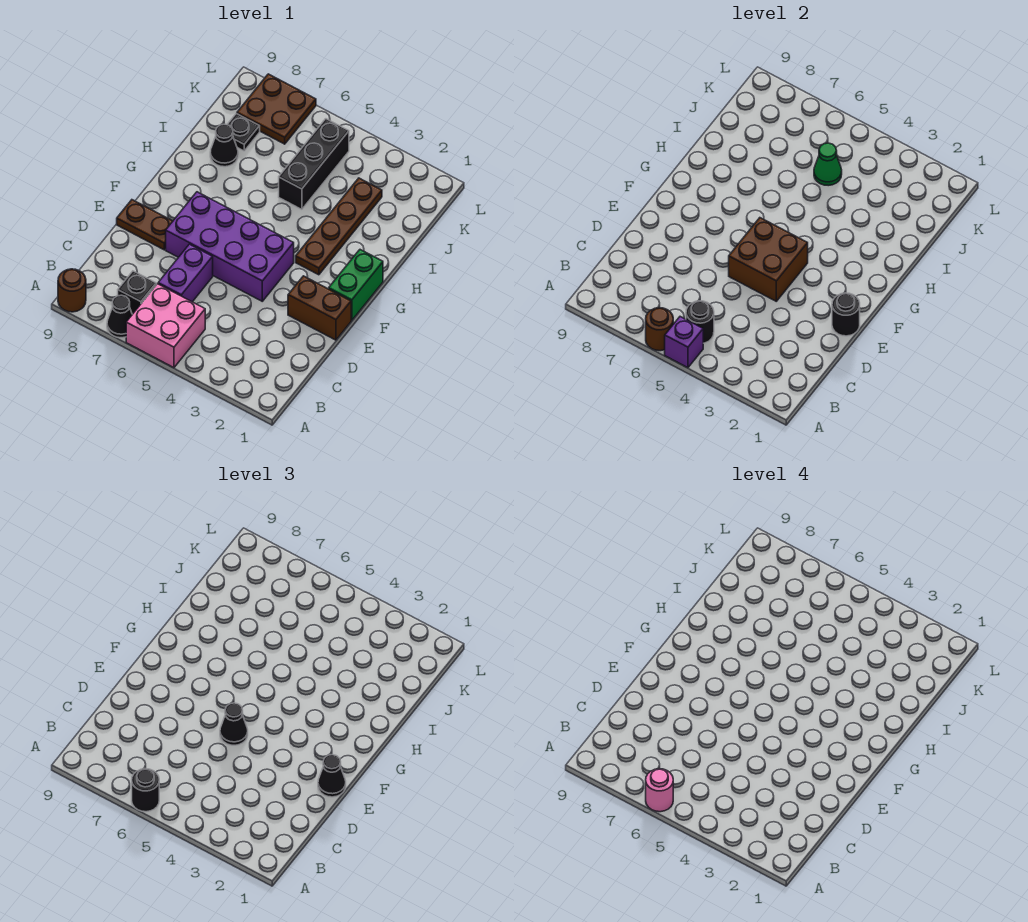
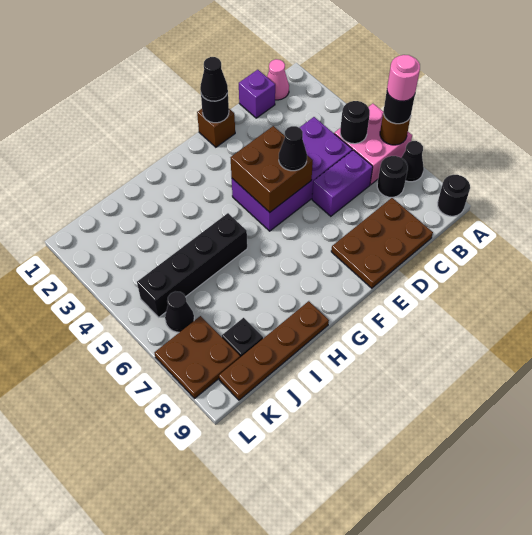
purple brick A5 level 2 -> purple brick C1 level 1
brown round brick A9 level 1 -> black round brick A9 level 1
none -> pink cone B1 level 1
black brick B7 level 1 -> black round brick B7 level 1
brown brick E1:E2 level 1 -> brown brick E1 level 1
purple brick E4:F7 level 1 -> purple brick C4:F5 level 1
brown plate E8:E9 level 1 -> brown plate C8:E9 level 1
green brick F1:G1 level 1 -> none
brown plate G3:J3 level 1 -> brown plate H9:K9 level 1
black brick I5:K5 level 1 -> black brick H5:K5 level 1
black cone I8 level 1 -> black cone K6 level 1
green cone J5 level 2 -> none

